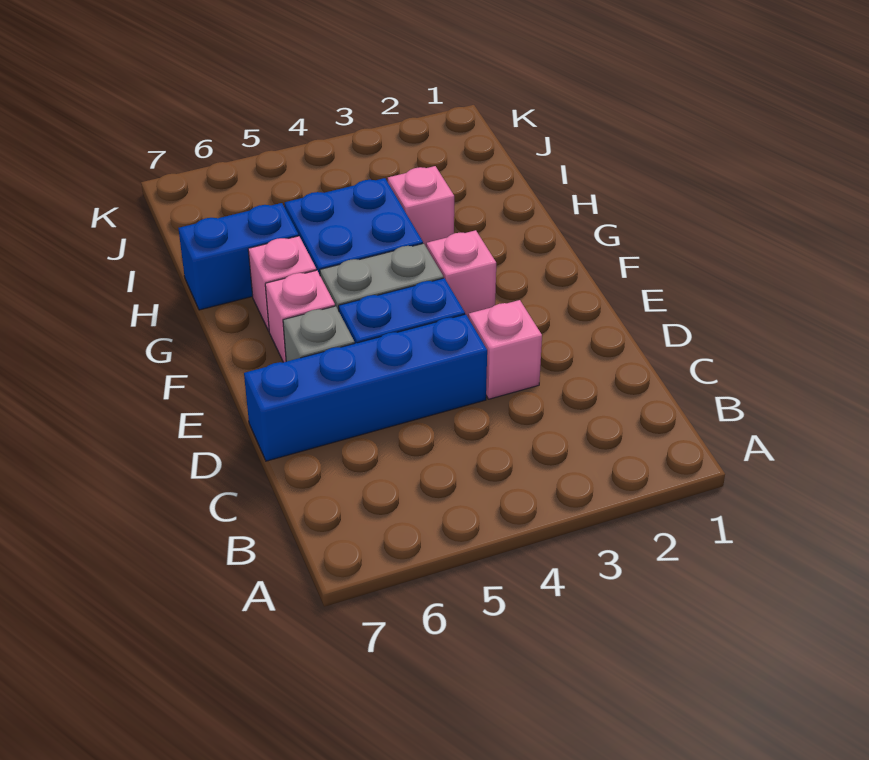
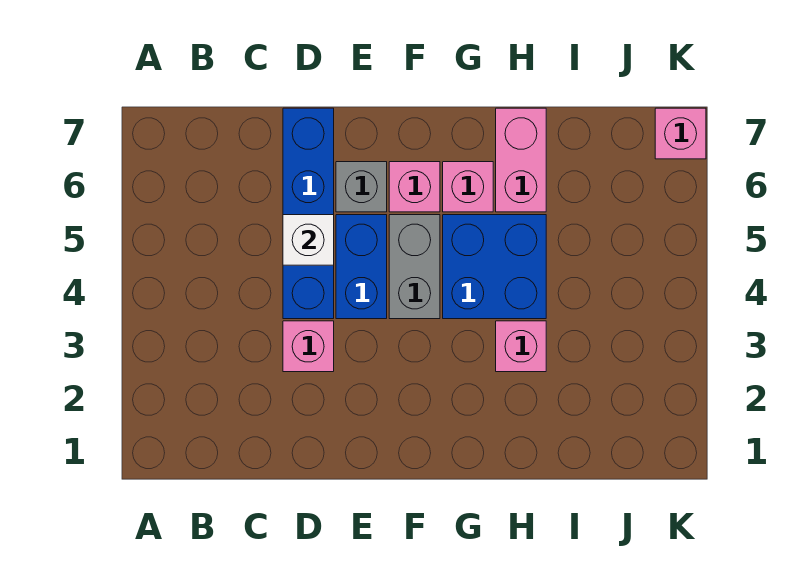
none -> white brick D5 level 2
pink brick F3 level 1 -> pink brick K7 level 1
blue brick H6:H7 level 1 -> pink brick H6:H7 level 1

